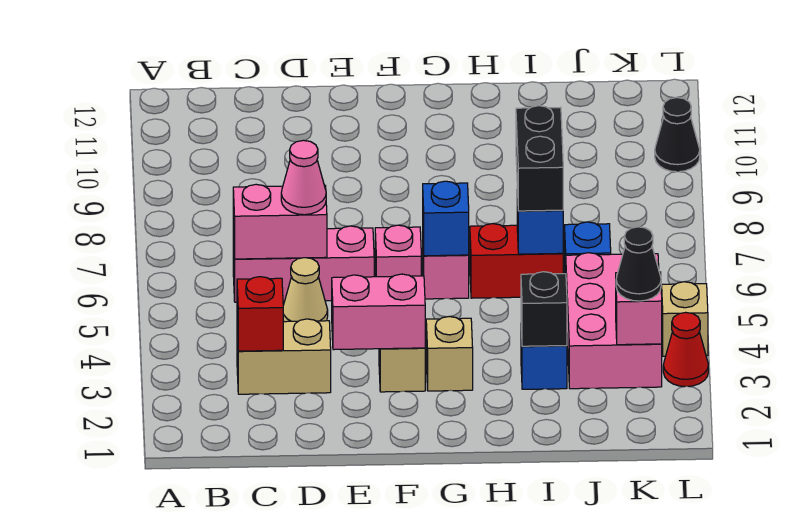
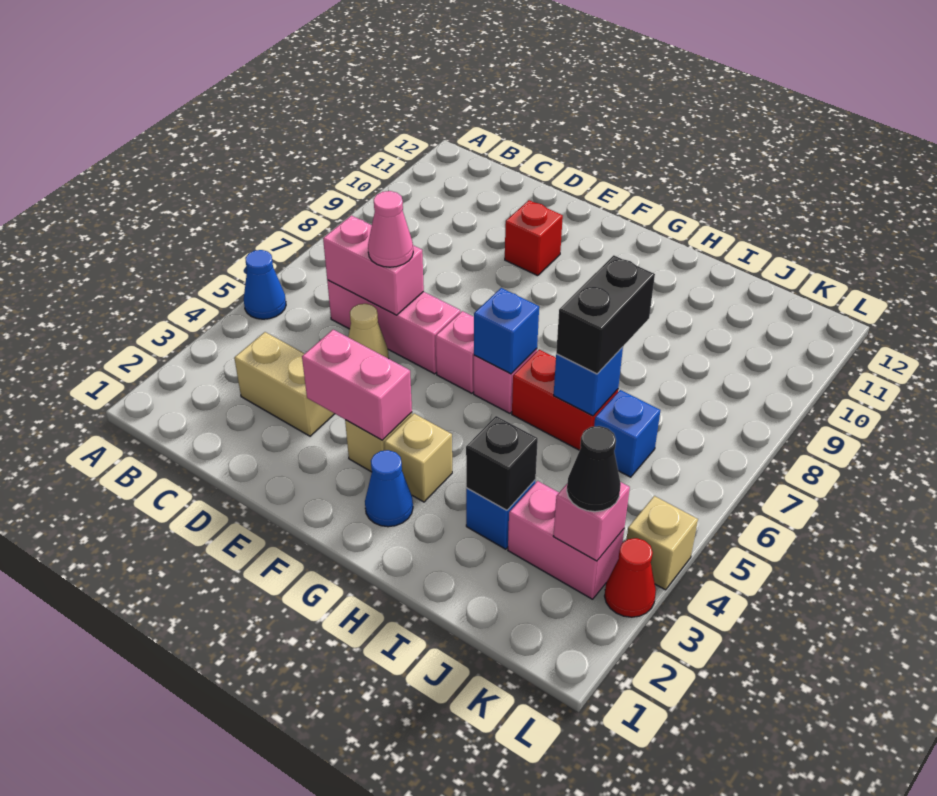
none -> blue cone A5 level 1
red brick C3 level 2 -> red brick E10 level 1
none -> blue cone G2 level 1
pink brick J3:K5 level 1 -> pink brick J3:K3 level 1
black cone L10 level 1 -> none

